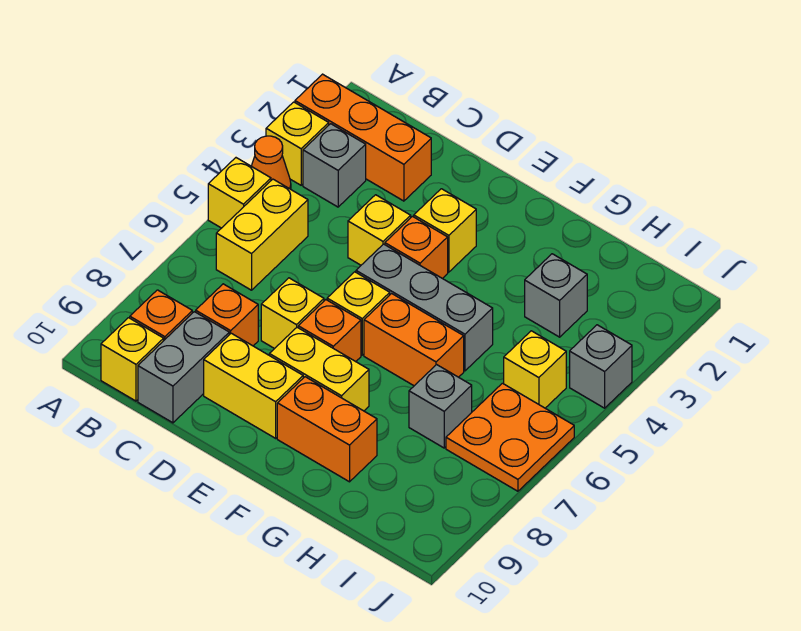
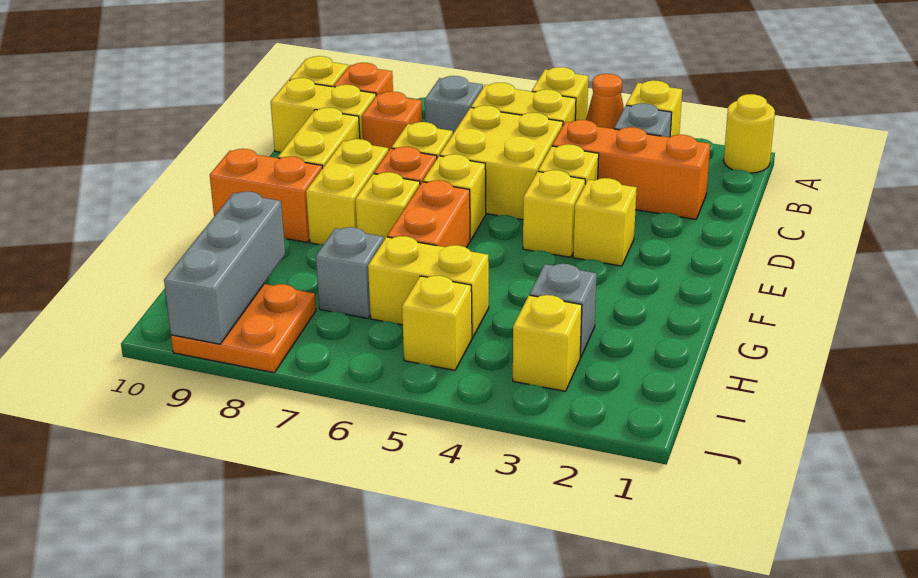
none -> yellow round brick A1 level 1
orange brick A2:C2 level 1 -> orange brick C2:C4 level 1
none -> yellow brick C5:D6 level 1
grey brick C9:C10 level 1 -> yellow brick C9:C10 level 1
orange brick E4 level 1 -> yellow brick E4 level 1
grey brick E5:G5 level 1 -> grey brick H9:J9 level 2
none -> yellow brick F7 level 1
orange brick F9:G9 level 1 -> orange brick F9:F10 level 1
none -> yellow brick H5:H6 level 1
none -> yellow brick I3 level 1
orange plate I6:J7 level 1 -> orange plate I8:J9 level 1
grey brick J4 level 1 -> grey brick B7 level 1

